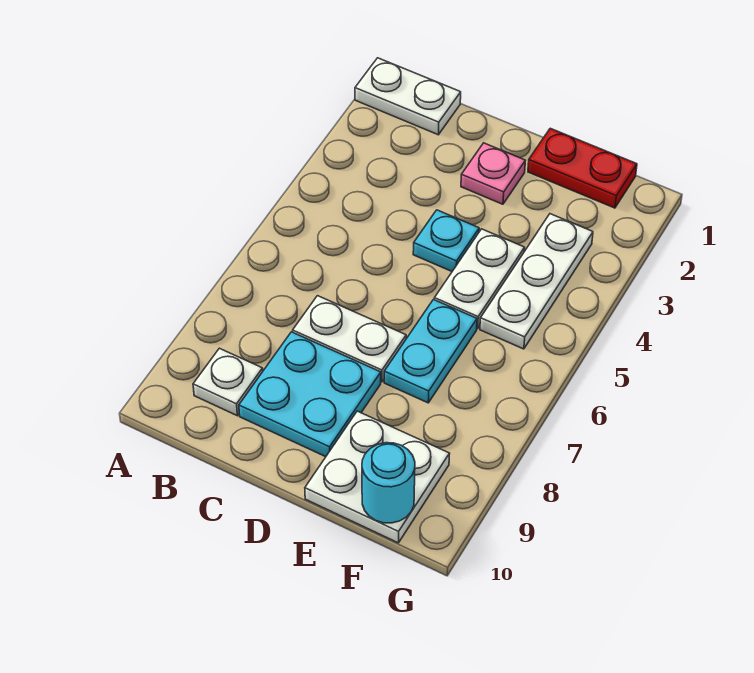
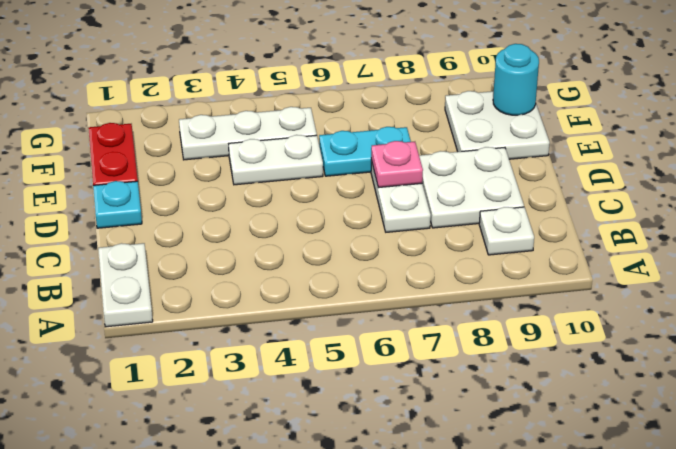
cyan plate C8:D9 level 1 -> white plate C8:D9 level 1
pink plate D2 level 1 -> pink plate D7 level 2
cyan plate D4 level 1 -> cyan plate D1 level 1

